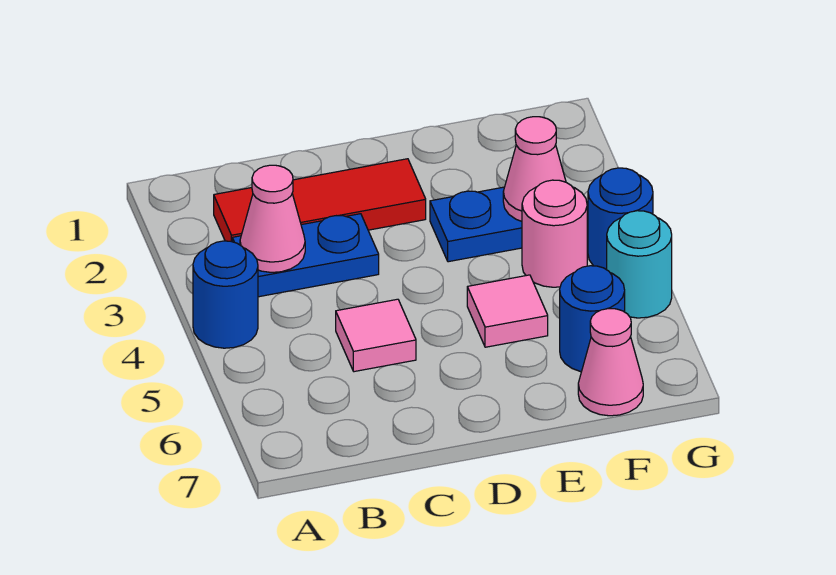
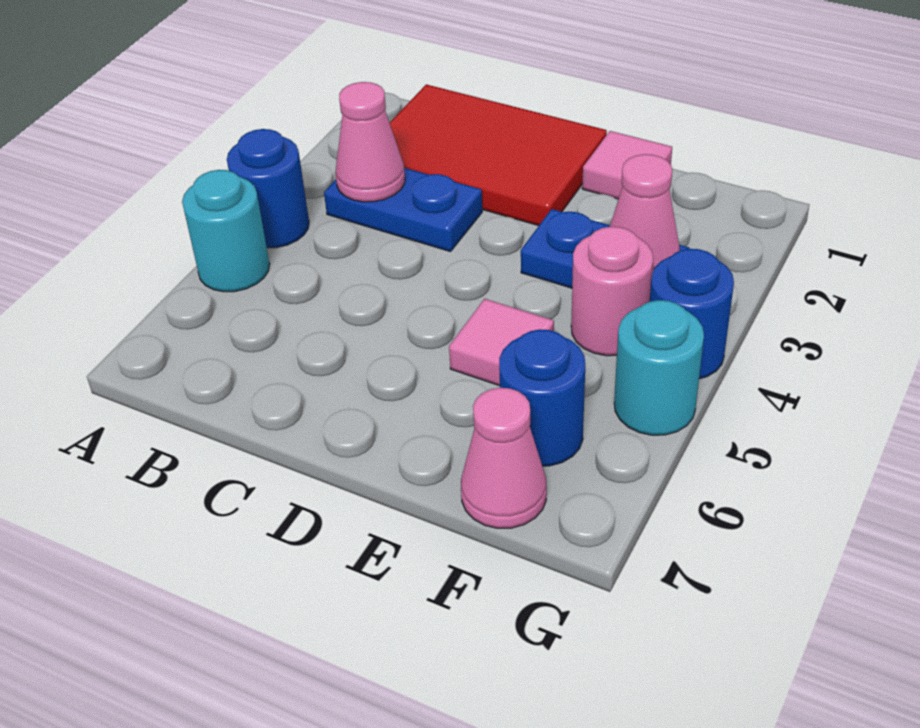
none -> cyan round brick A5 level 1
red tile B2:D2 level 1 -> red tile B1:D2 level 1
pink tile C5 level 1 -> pink tile E1 level 1

